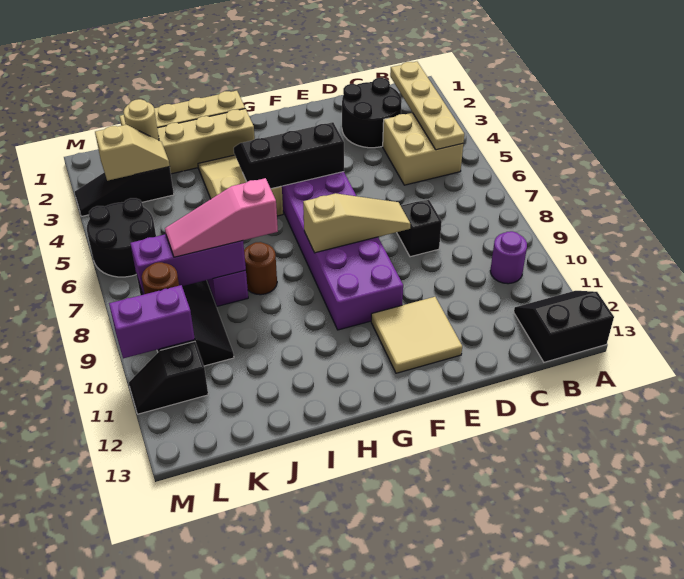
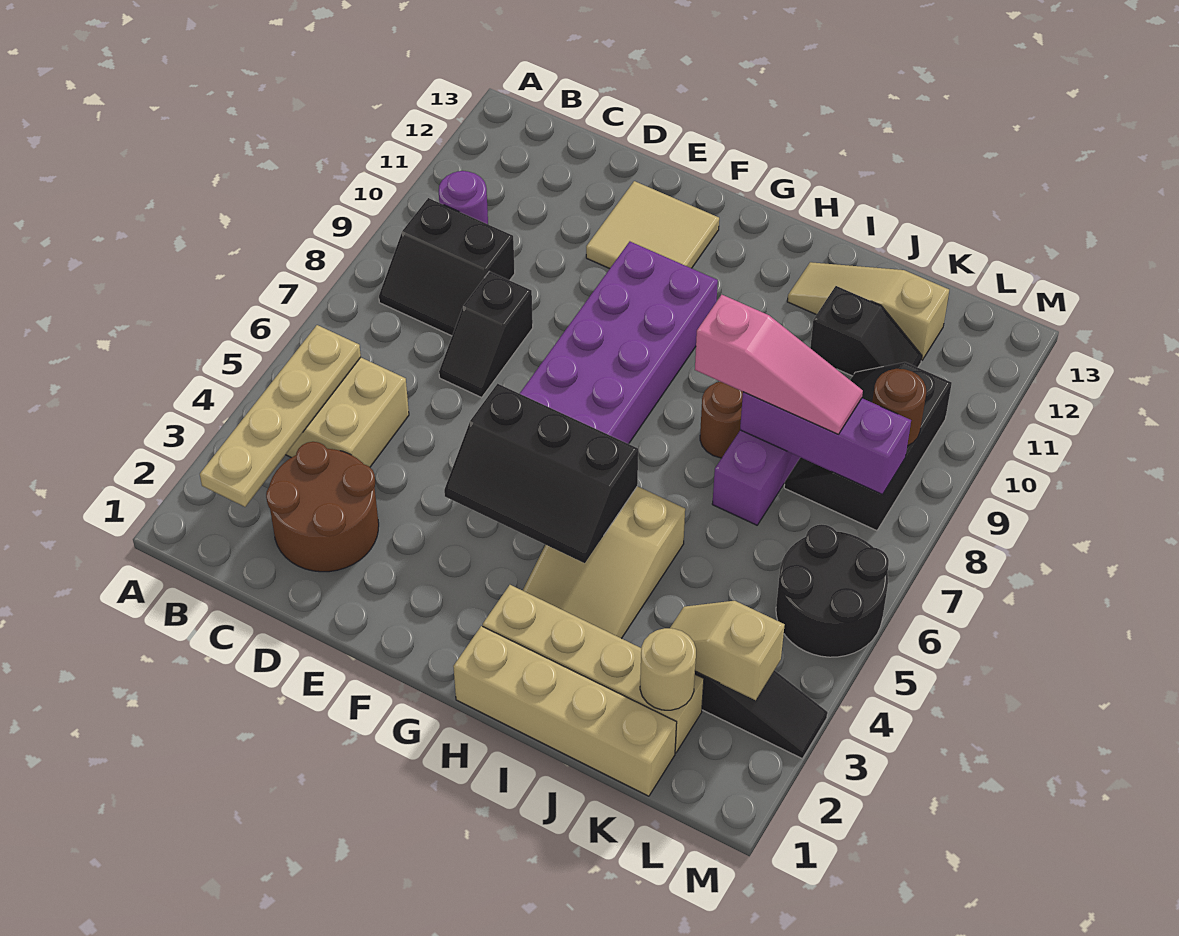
black slope A12:B13 level 1 top 13 -> black slope B8:C9 level 1 top 9
black round brick C2:D3 level 1 -> brown round brick C2:D3 level 1
tan slope E8:G8 level 2 top G -> tan slope I12:K12 level 1 top K
purple brick L10:M10 level 2 -> none
black slope L11:M11 level 1 top L -> black slope J11:K11 level 1 top J

